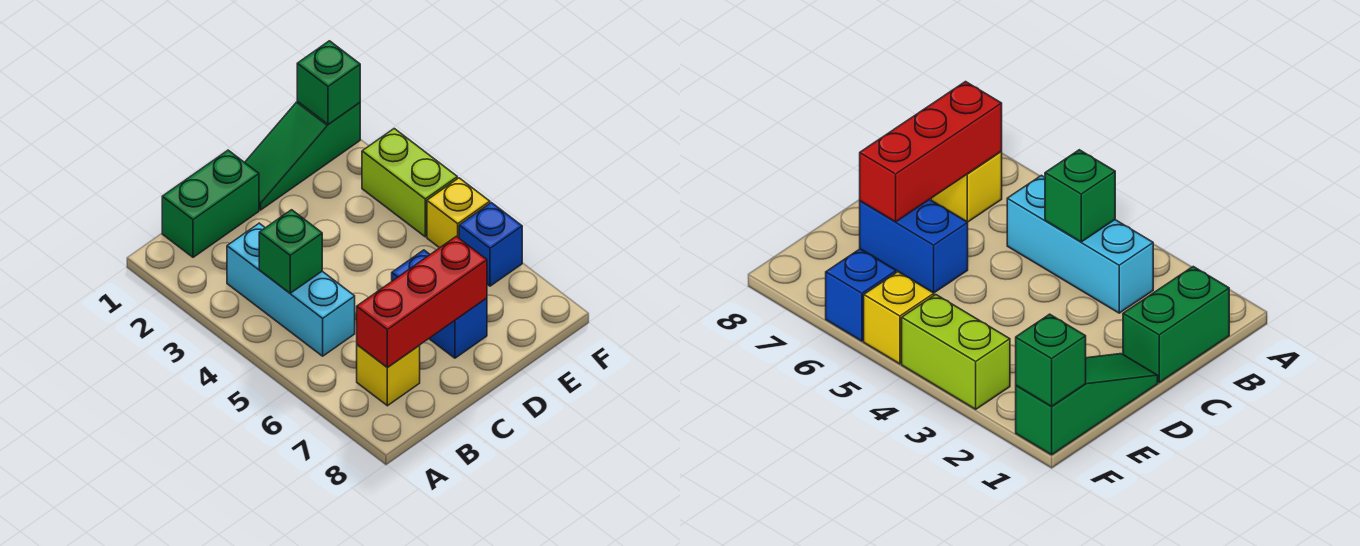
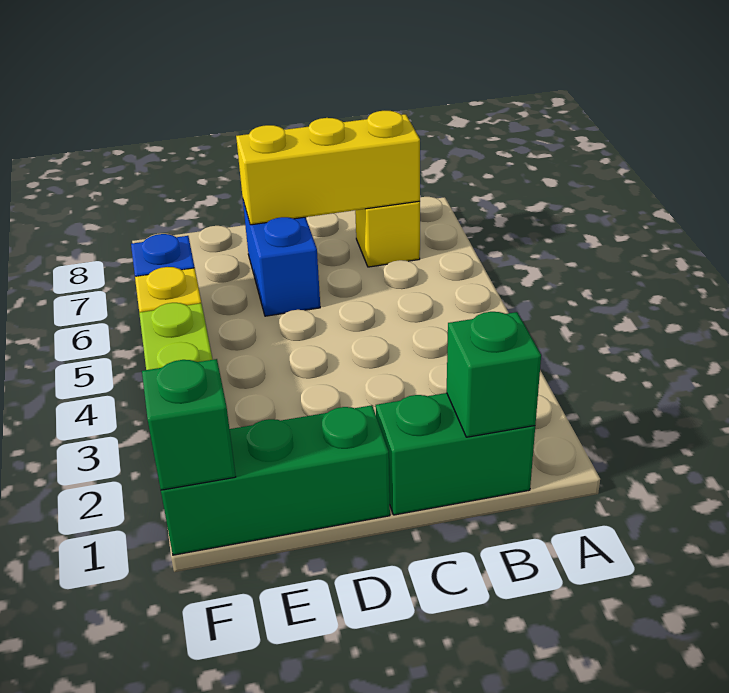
cyan brick B3:B5 level 1 -> none
green brick B4 level 2 -> green brick B1 level 2
red brick B7:D7 level 2 -> yellow brick B7:D7 level 2
green slope D1:F1 level 1 top F -> green brick D1:F1 level 1

